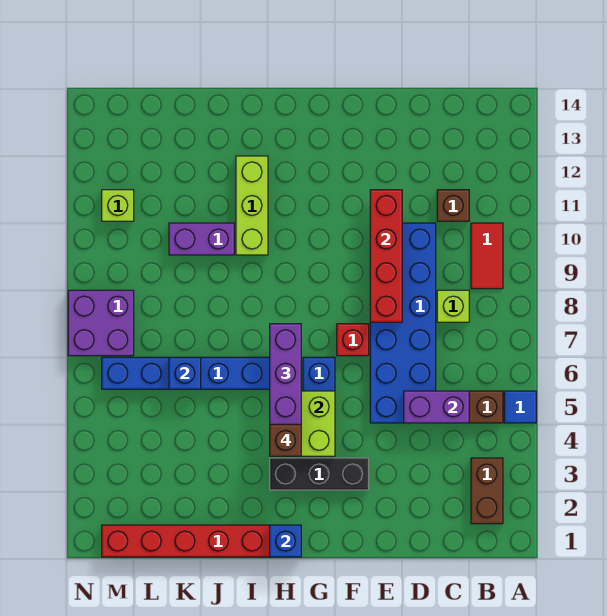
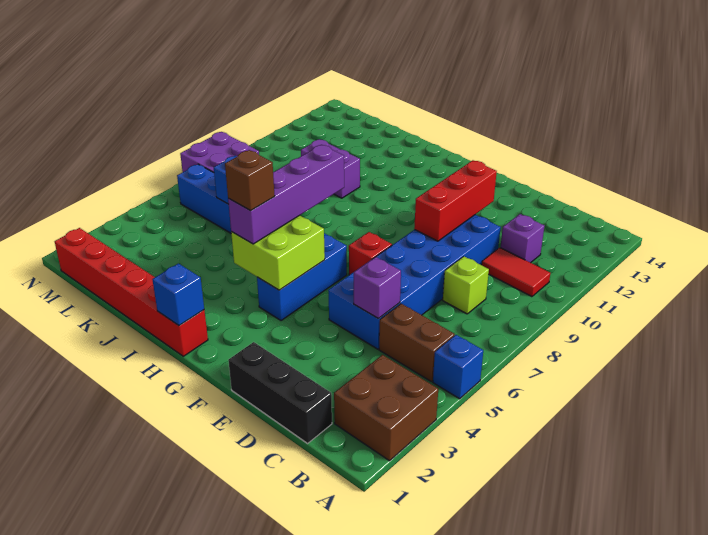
blue tile A5 level 1 -> blue brick A5 level 1
brown brick B2:B3 level 1 -> brown brick A2:B3 level 1
red tile B9:B10 level 1 -> red tile B10:C10 level 1
purple brick C5:D5 level 2 -> purple brick D5 level 2
brown brick C11 level 1 -> purple brick C11 level 1
red brick E8:E11 level 2 -> red brick E9:E11 level 2
black brick F3:H3 level 1 -> black brick C1:E1 level 1
lime brick I10:I12 level 1 -> none
lime brick M11 level 1 -> none

